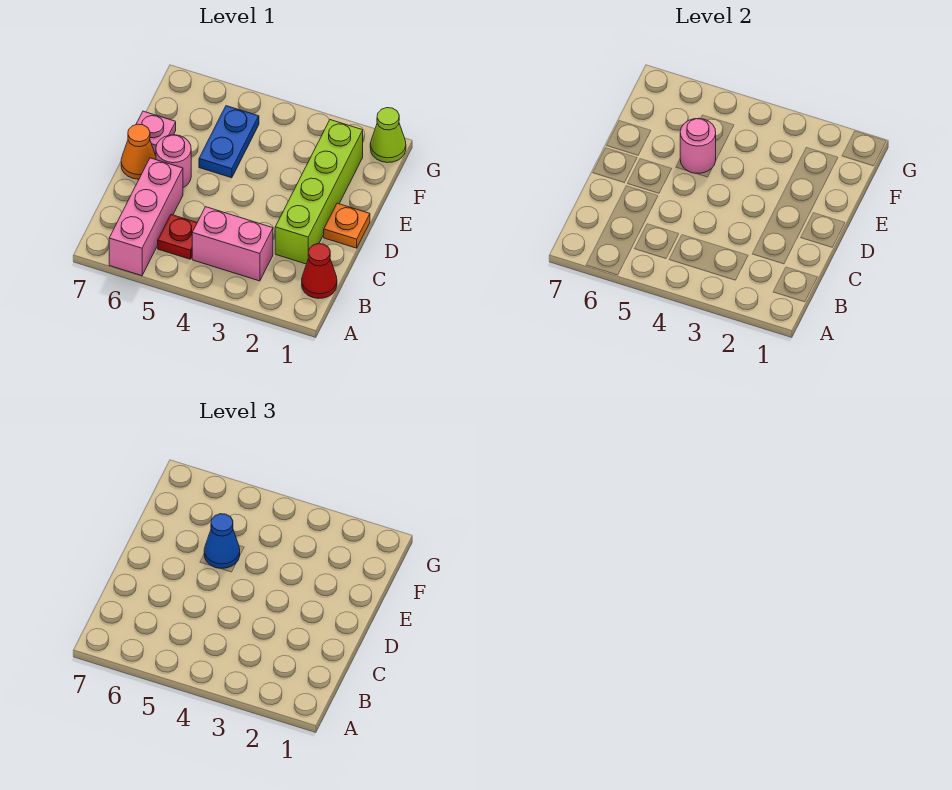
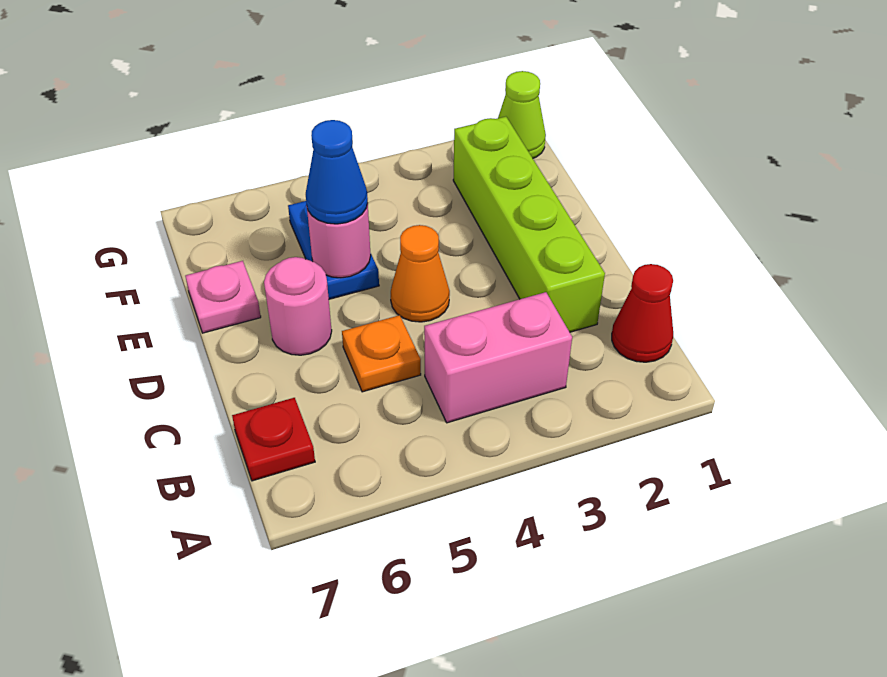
pink brick A6:C6 level 1 -> none
red plate B5 level 1 -> red plate B7 level 1
orange plate D1 level 1 -> orange plate C5 level 1
orange cone D7 level 1 -> orange cone D4 level 1

